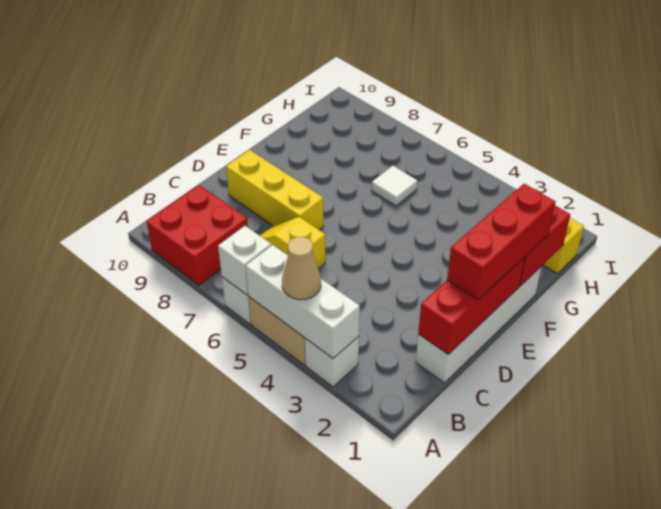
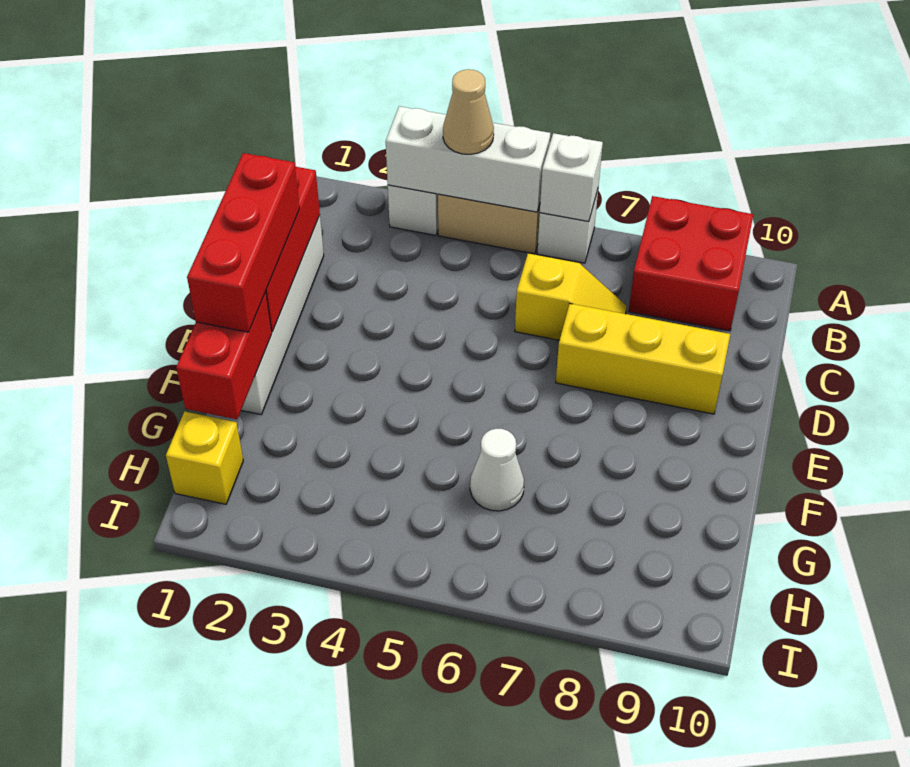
white tile G6 level 1 -> white cone G6 level 1

